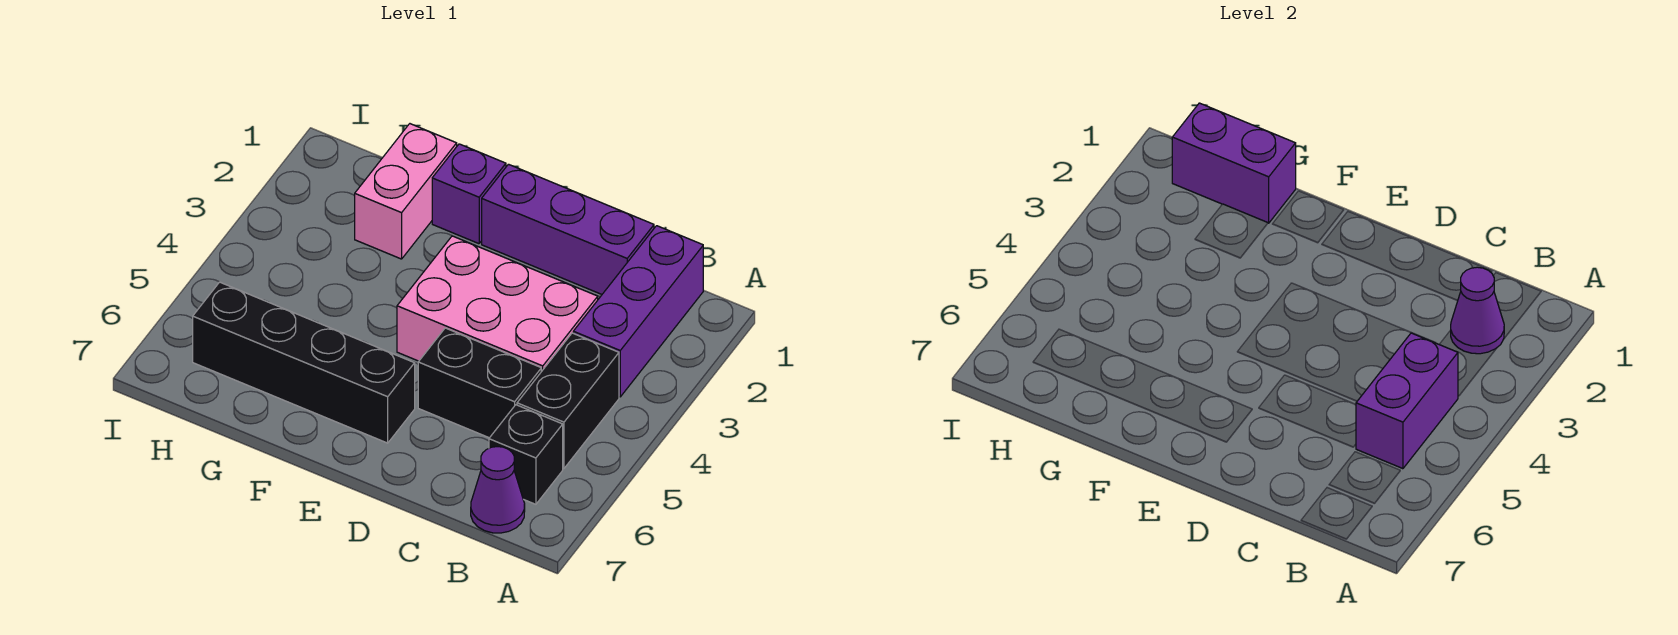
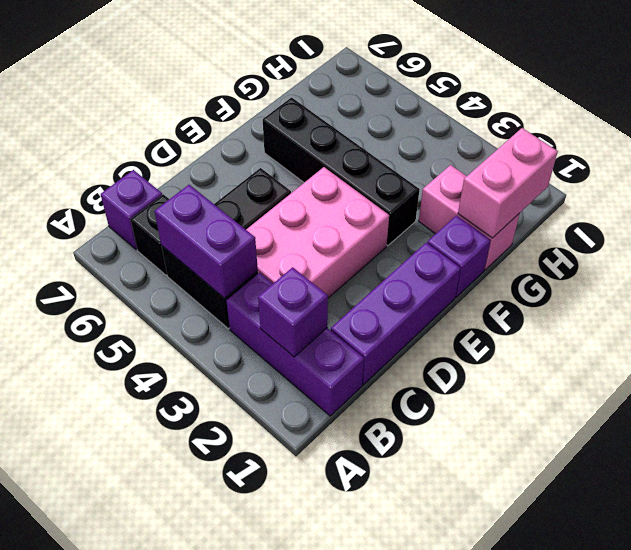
purple cone B2 level 2 -> purple brick B2 level 2
purple cone B7 level 1 -> purple brick B7 level 1
black brick E6:H6 level 1 -> black brick F3:F6 level 1
purple brick G1:H1 level 2 -> pink brick G1:H1 level 2

